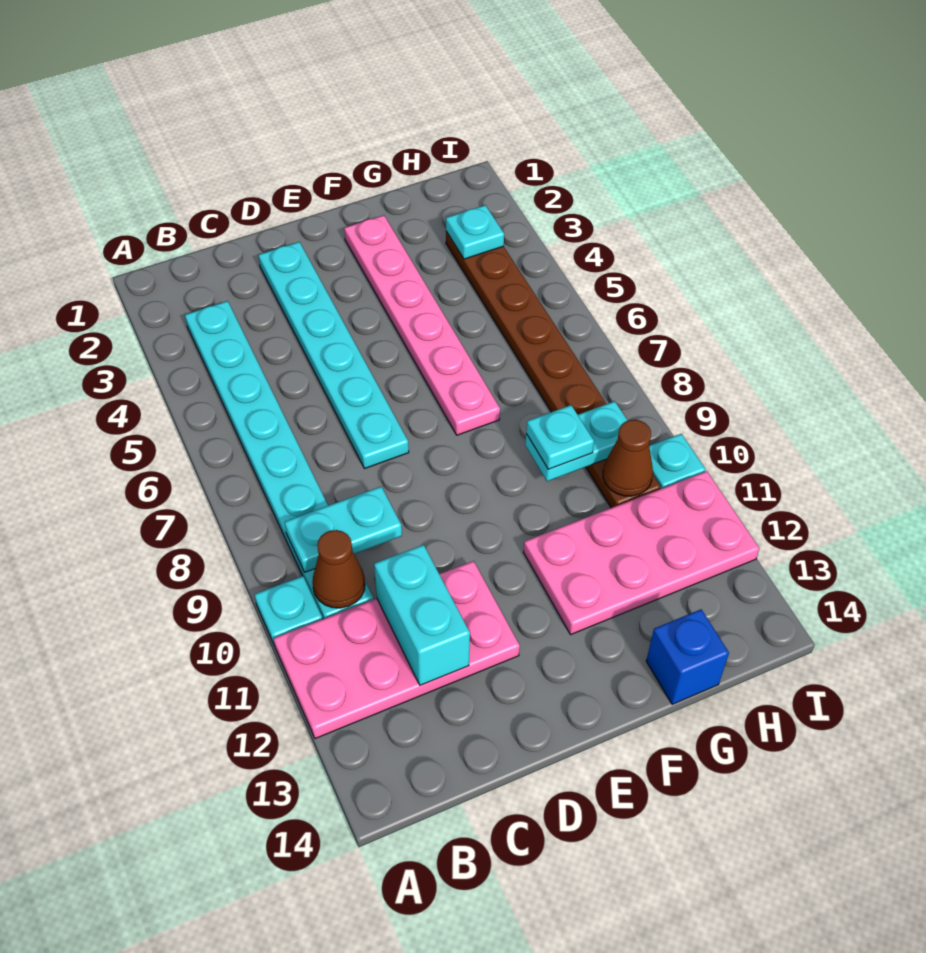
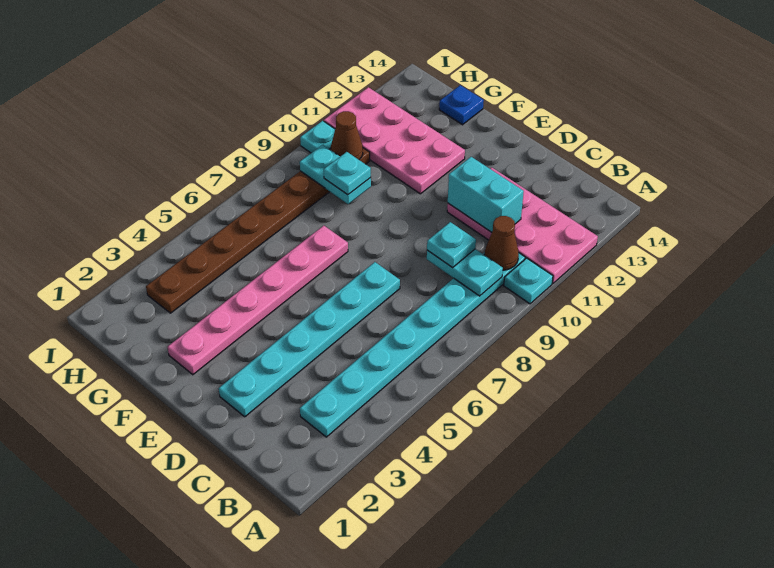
cyan brick C11:C12 level 2 -> cyan brick C11:D11 level 2
blue brick G14 level 1 -> blue plate G14 level 1
cyan plate H3 level 2 -> cyan plate C9 level 3

